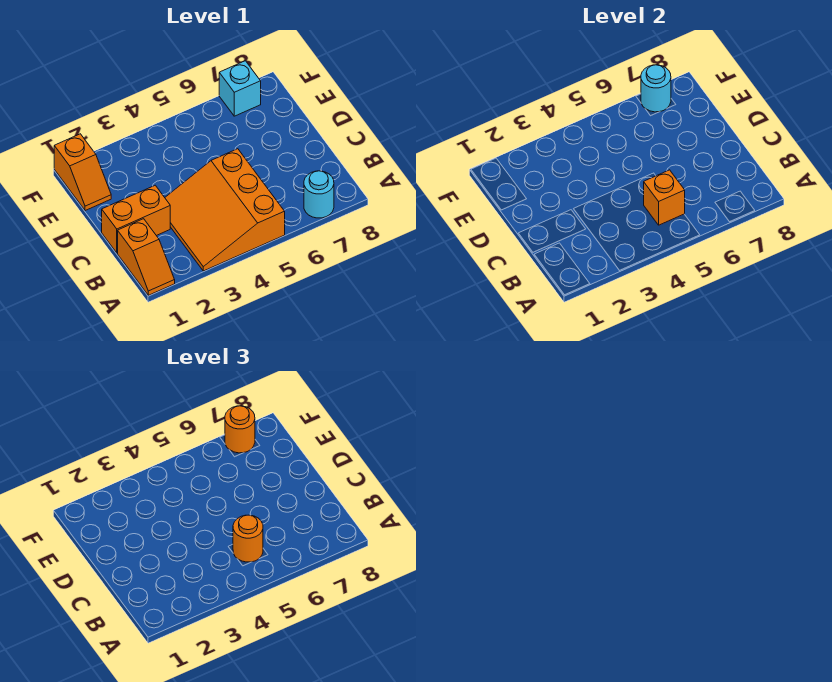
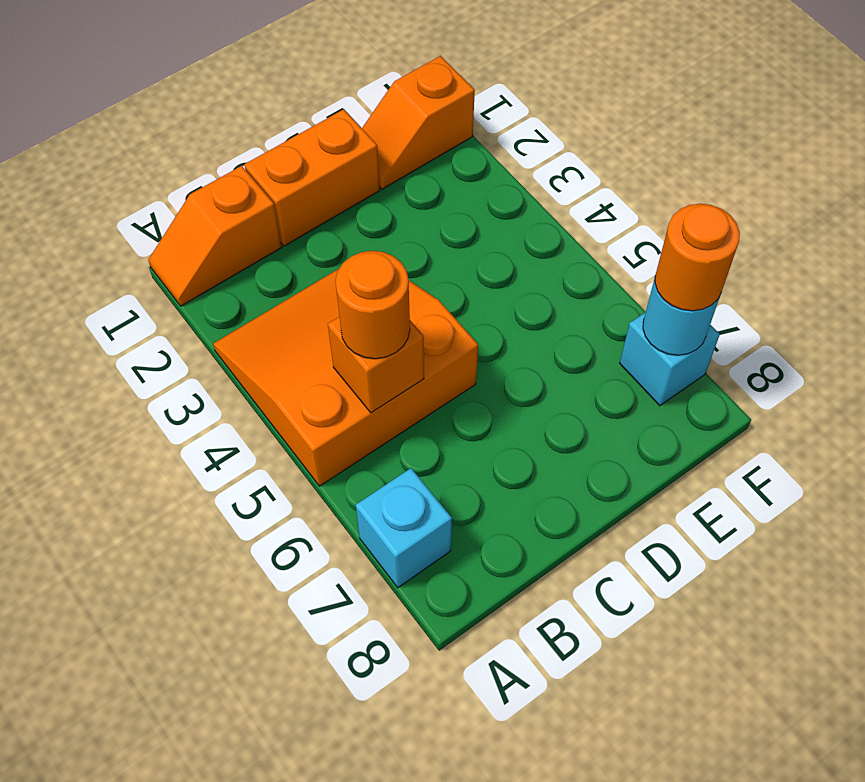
cyan round brick A7 level 1 -> cyan brick A7 level 1
orange brick C1:C2 level 1 -> orange brick C1:D1 level 1

